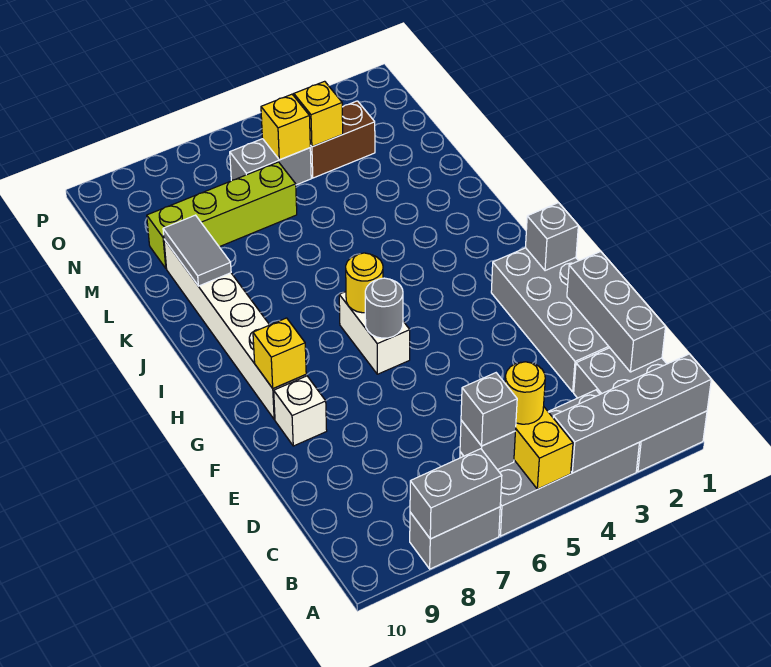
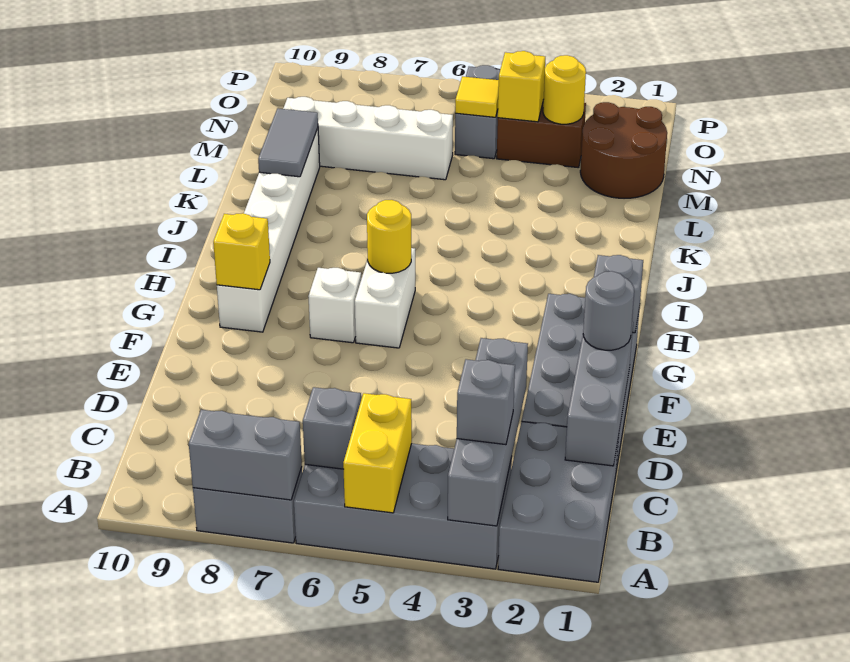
grey brick A1:A4 level 2 -> grey brick A3:D3 level 2
yellow round brick B5 level 3 -> yellow round brick N3 level 2
grey brick B6 level 3 -> grey brick B3 level 3
white brick F9 level 1 -> white brick G7 level 1
grey round brick G6 level 2 -> grey round brick E1 level 3
none -> brown round brick M1:N2 level 1
lime brick M6:M9 level 1 -> white brick M6:M9 level 1
grey brick N5:N6 level 1 -> grey brick N5:O5 level 1
yellow brick N5 level 2 -> yellow tile N5 level 2

